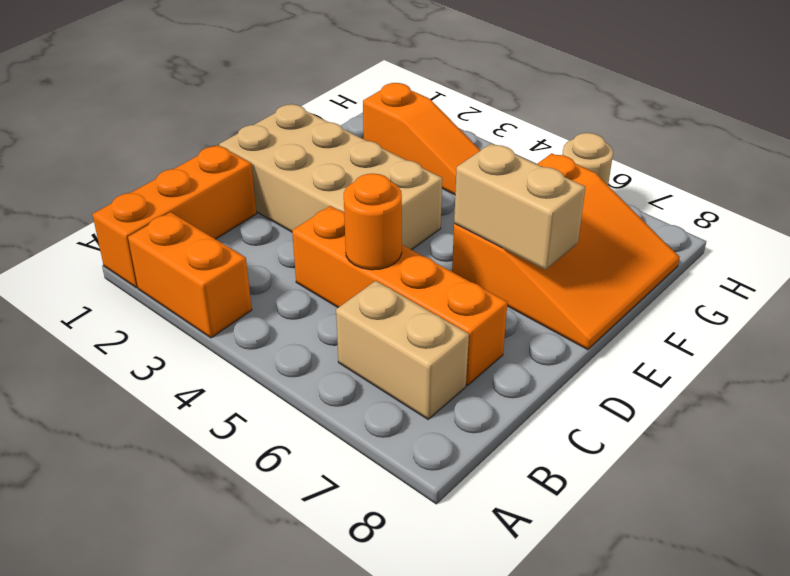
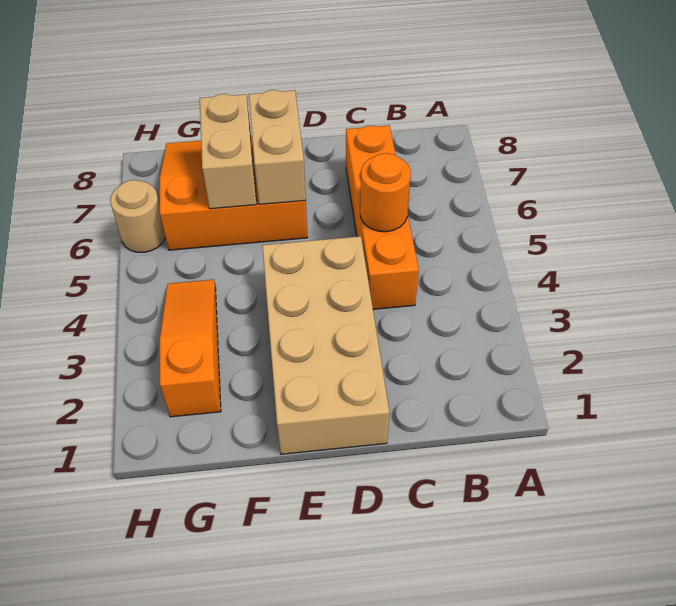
orange brick A1:C1 level 1 -> none
orange brick A2:A3 level 1 -> none
tan brick B6:B7 level 1 -> tan brick F6:F7 level 2

